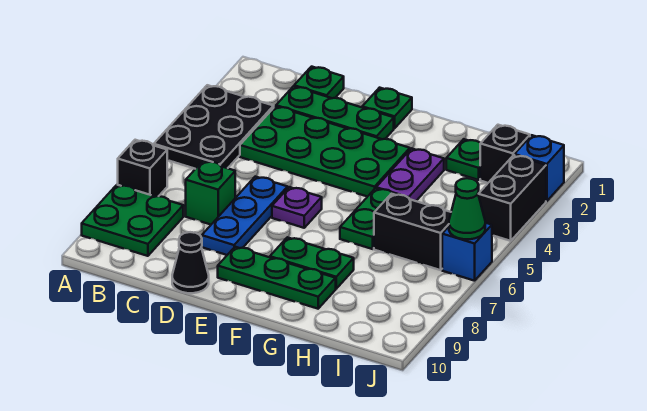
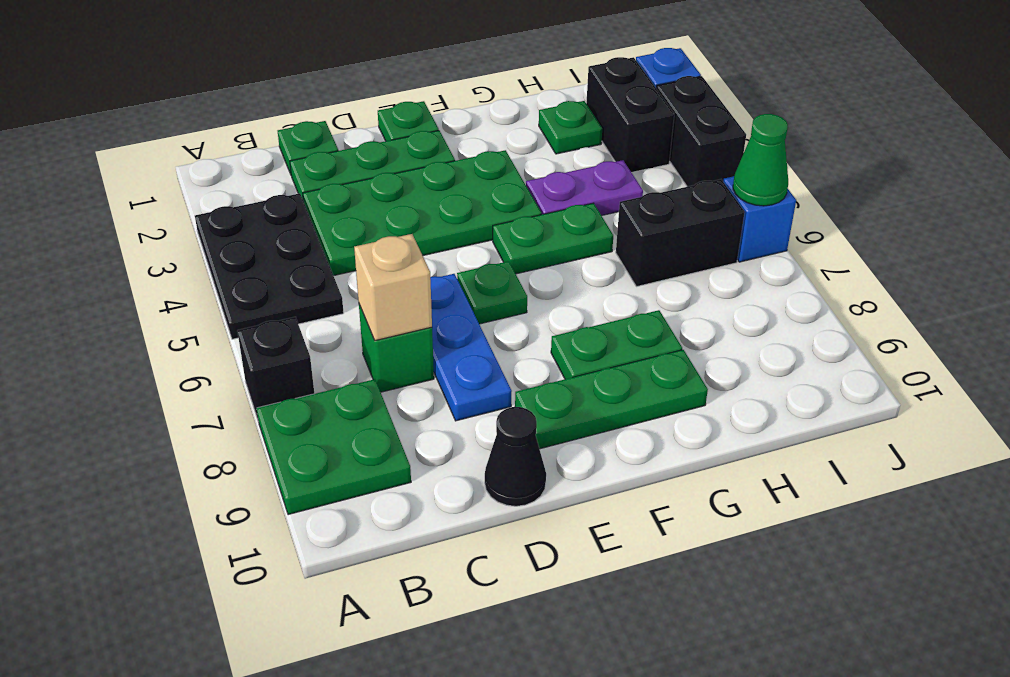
none -> tan brick C7 level 2
purple plate E6 level 1 -> green plate E6 level 1
purple plate G3:G4 level 1 -> purple plate G4:H4 level 1
green plate G5:G6 level 1 -> green plate F5:G5 level 1
black brick I2 level 1 -> black brick I2:I3 level 1

